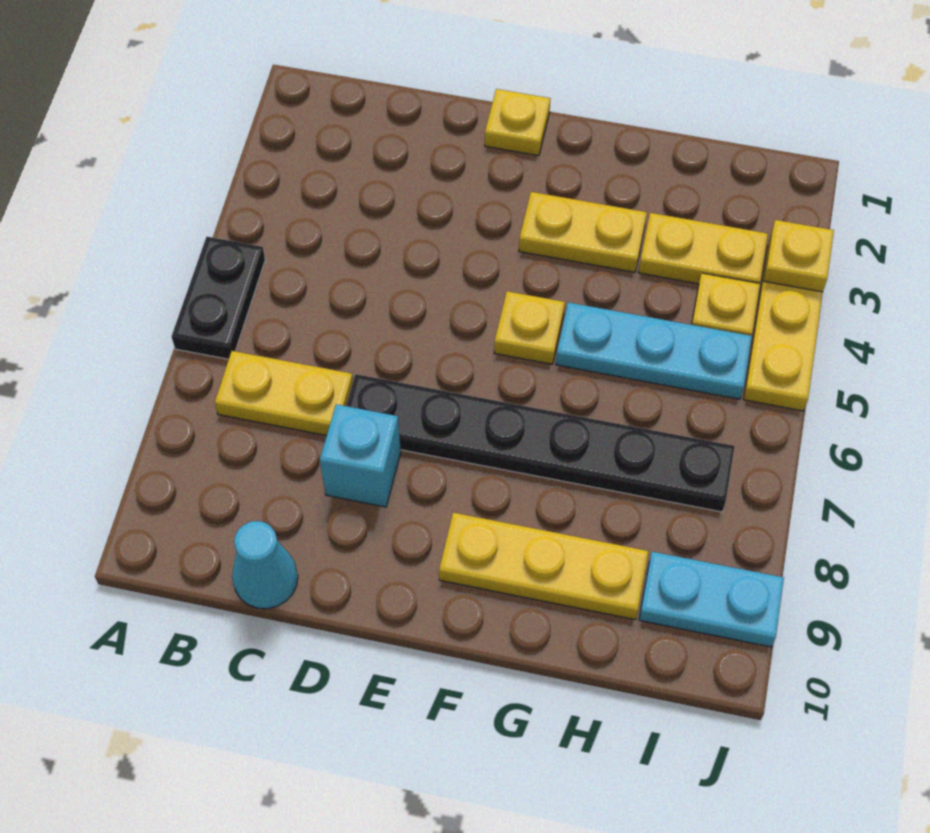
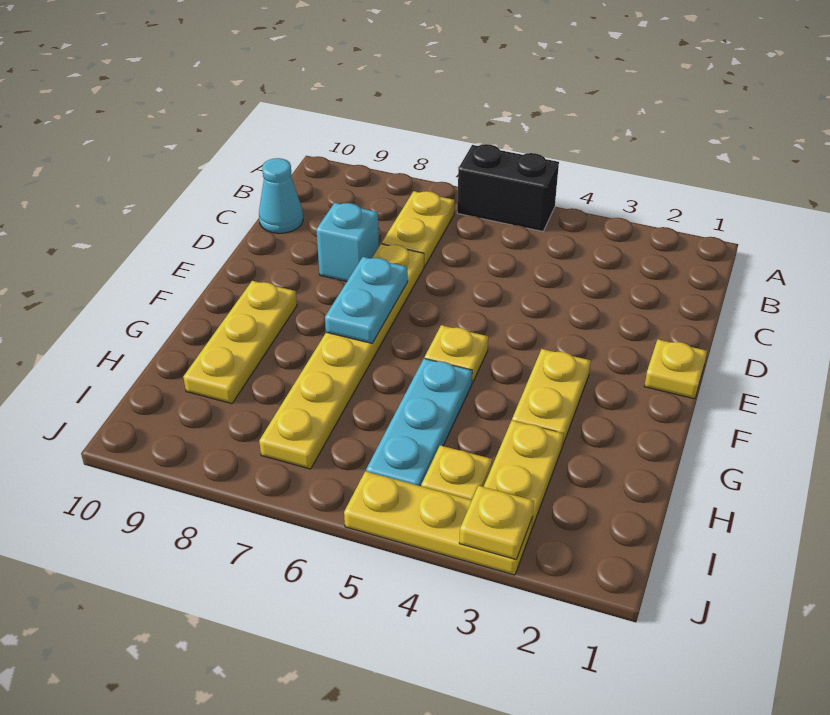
black plate A5:A6 level 1 -> black brick A5:A6 level 1
black plate D7:I7 level 1 -> yellow plate D7:I7 level 1
cyan plate I9:J9 level 1 -> cyan plate E7:F7 level 2

